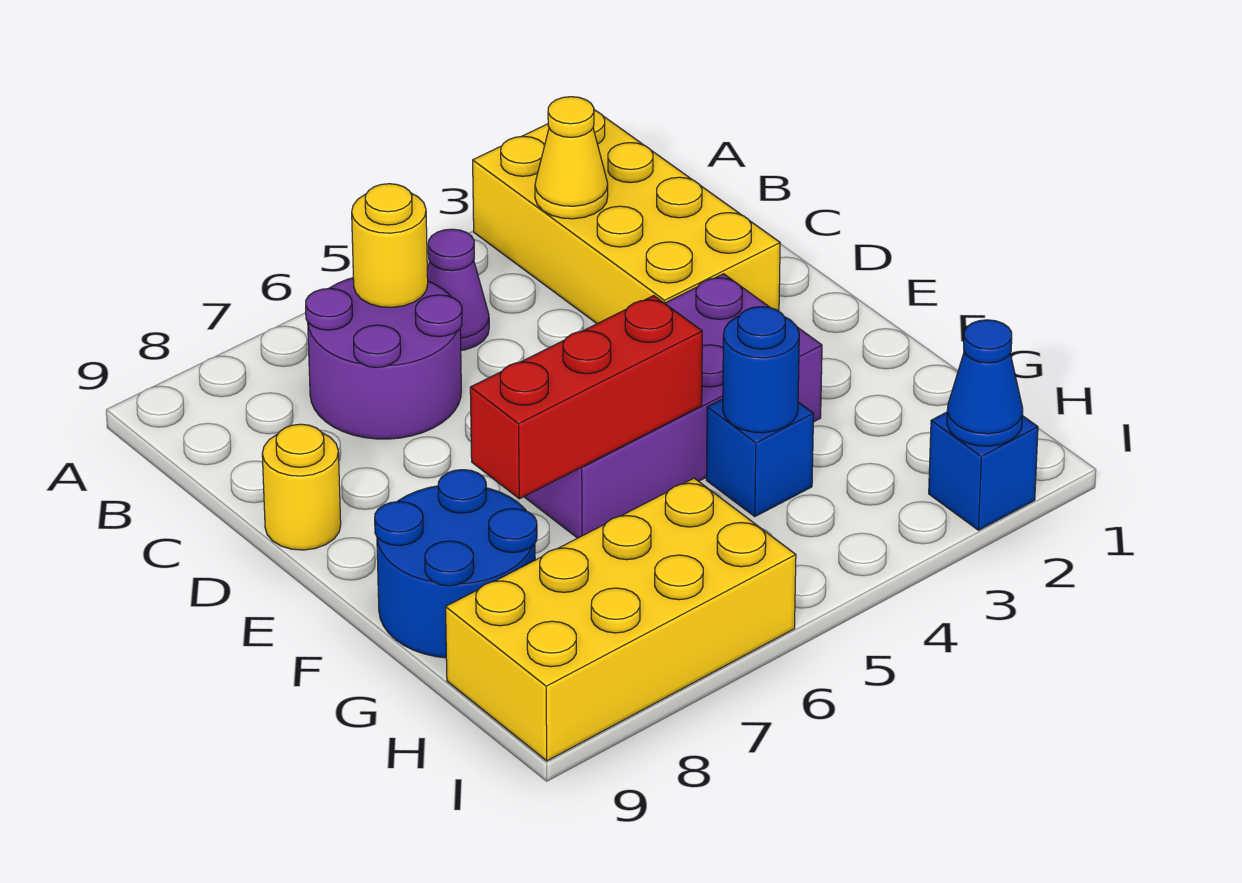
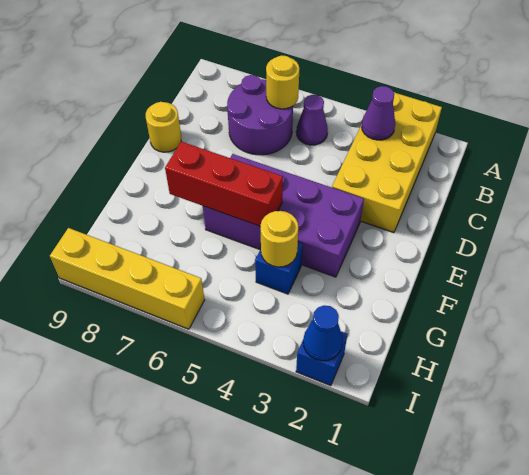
yellow cone B3 level 2 -> purple cone B3 level 2
blue round brick F8:G9 level 1 -> none
blue round brick G4 level 2 -> yellow round brick G4 level 2
yellow brick H6:I9 level 1 -> yellow brick I6:I9 level 1

